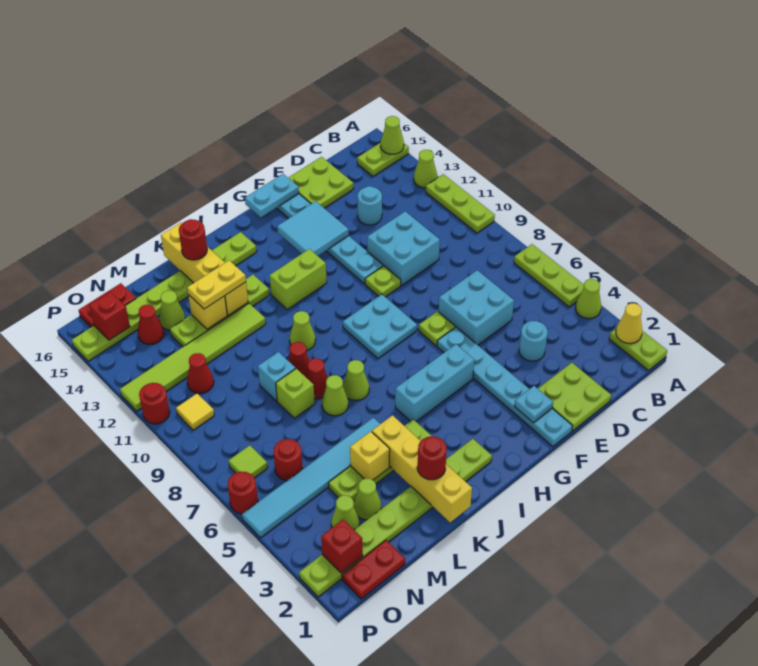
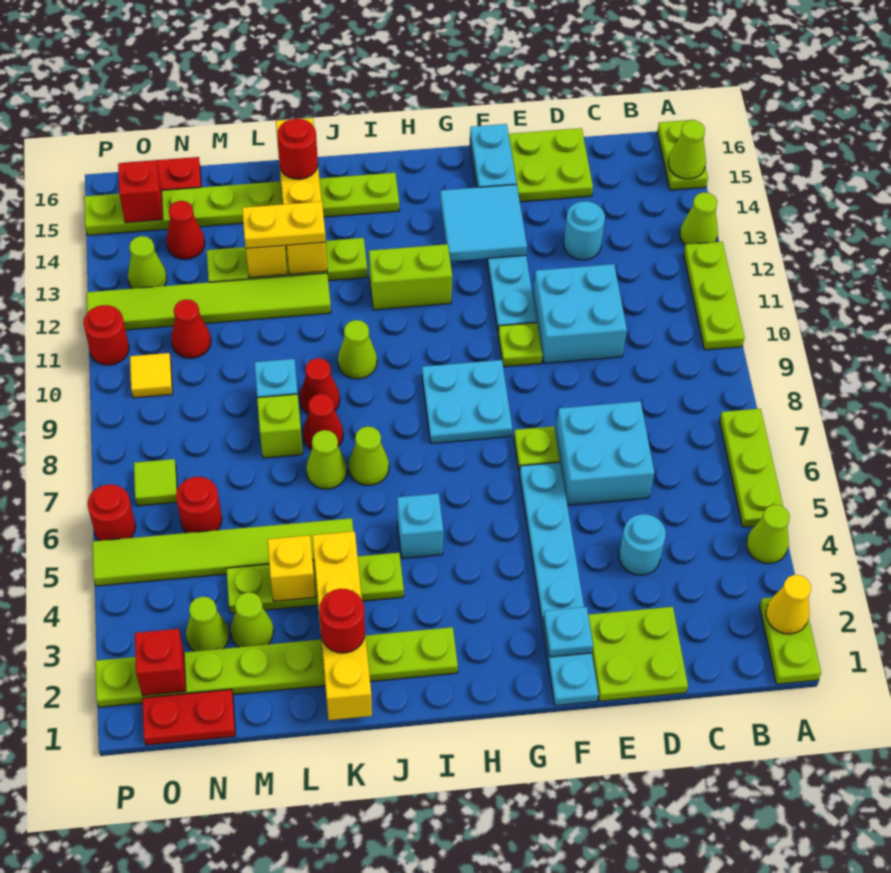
lime plate A15:B15 level 1 -> lime plate A15:A16 level 1
cyan plate F16:G16 level 2 -> cyan plate F15:F16 level 2
cyan brick G5:I5 level 1 -> cyan brick I5 level 1
cyan tile K5:P5 level 1 -> lime tile K5:P5 level 1
lime cone M14 level 1 -> lime cone O13 level 1

